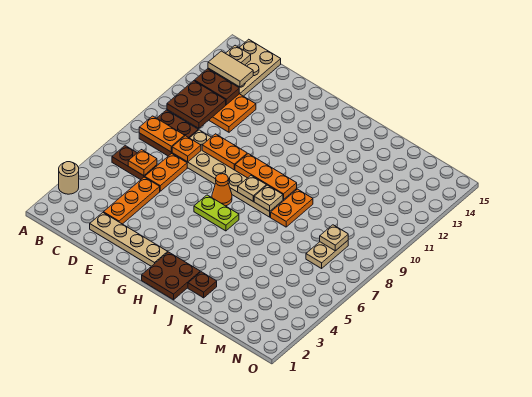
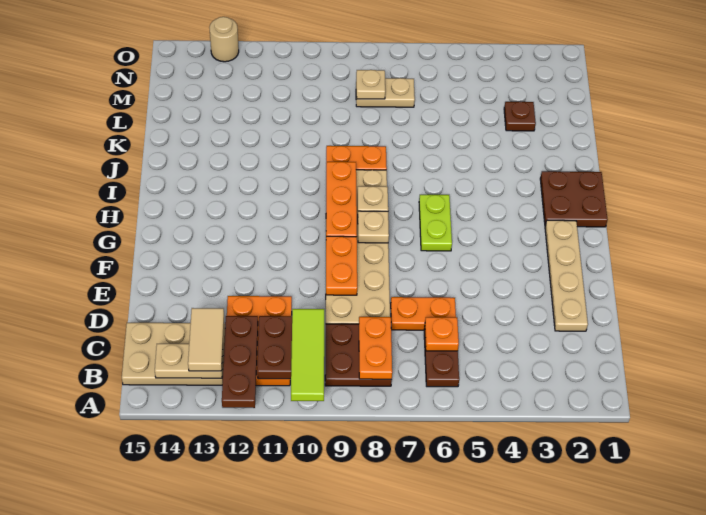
tan round brick A3 level 1 -> tan round brick O13 level 1
none -> lime tile A10:C10 level 3
brown plate B12:C12 level 2 -> brown plate A12:C12 level 2
orange plate D3:D5 level 1 -> none
orange plate D8 level 2 -> none
orange cone G7 level 1 -> none
tan plate I8 level 2 -> tan plate G8 level 2
brown plate J2 level 1 -> brown plate L3 level 1

